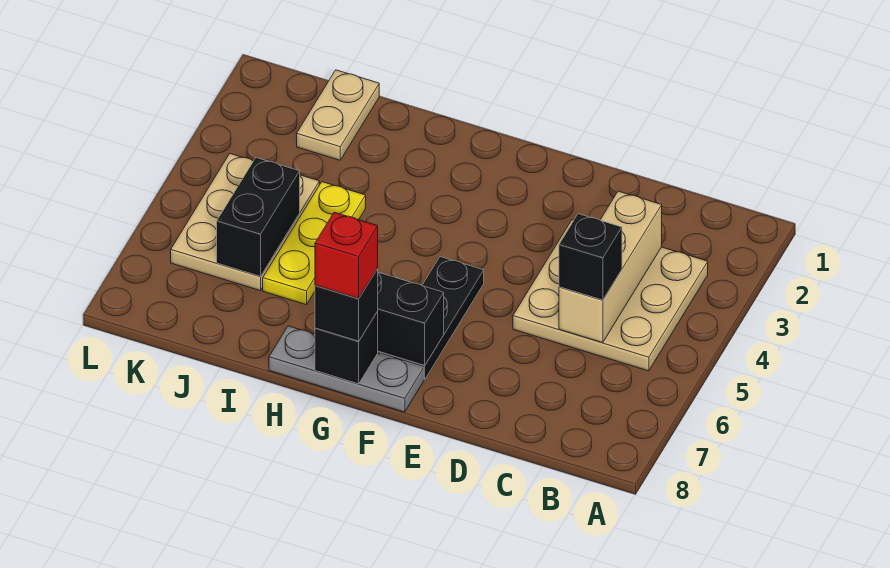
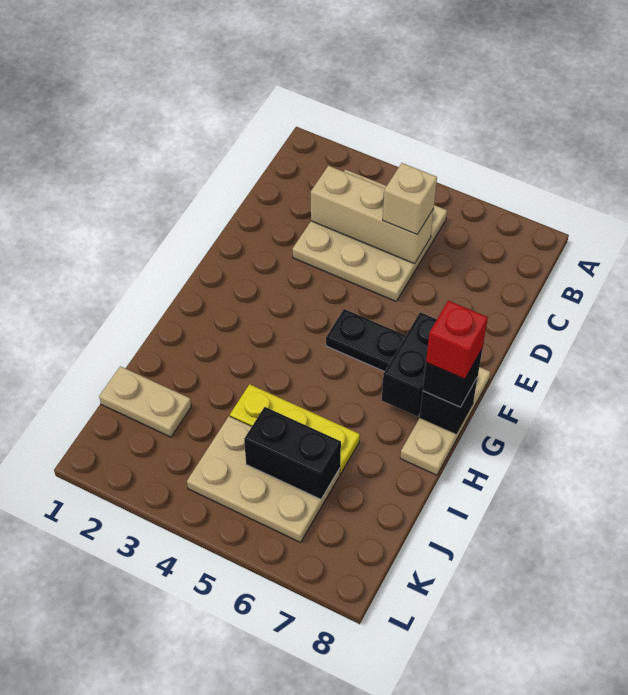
black brick C5 level 3 -> tan brick C5 level 3
grey plate F8:H8 level 1 -> tan plate F8:H8 level 1

